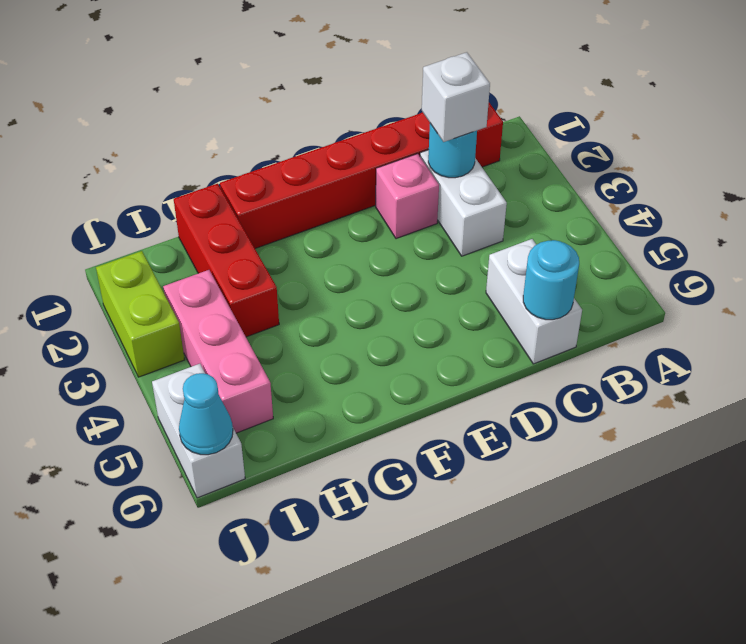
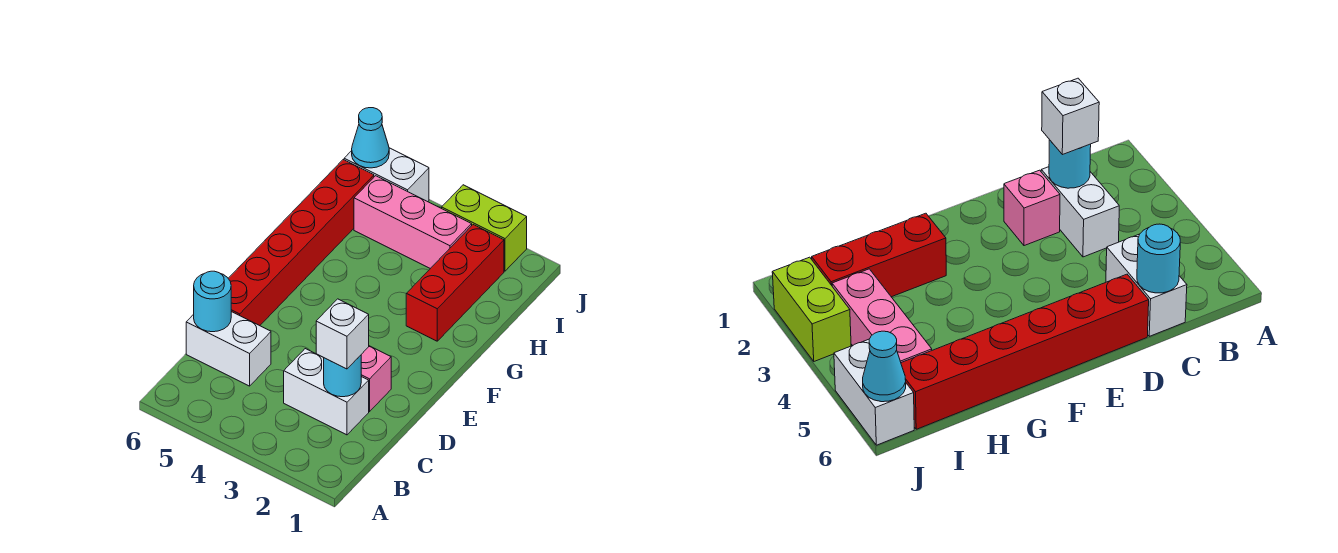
red brick B1:G1 level 1 -> red brick D6:I6 level 1
red brick H1:H3 level 1 -> red brick G2:I2 level 1

